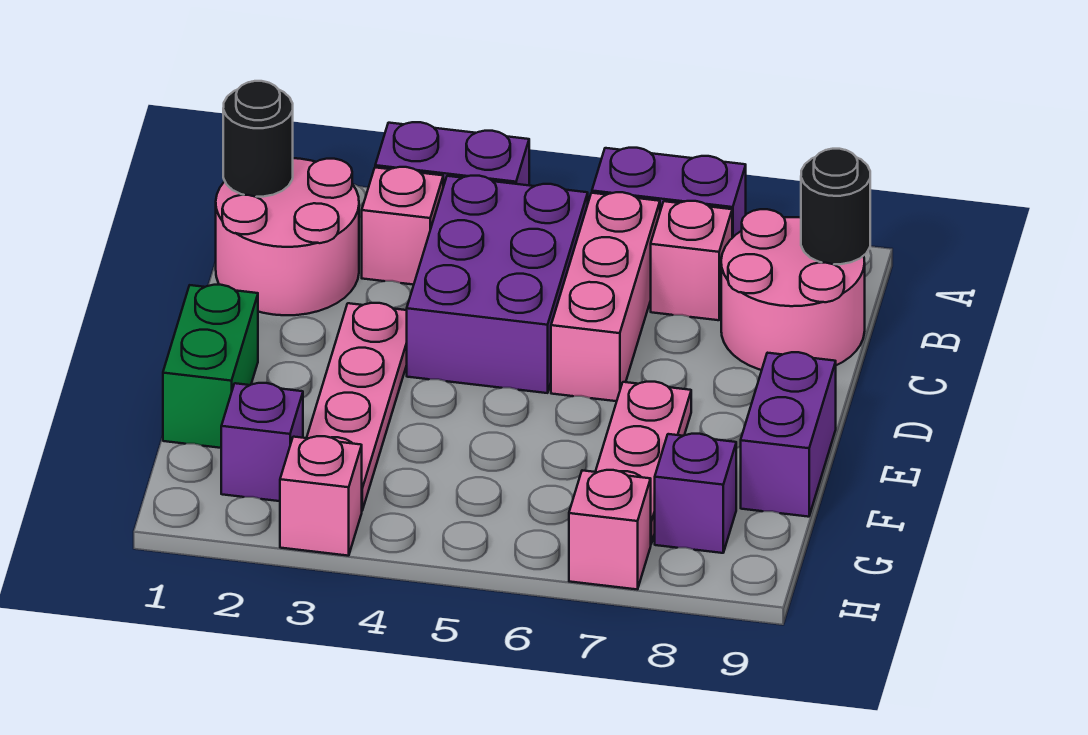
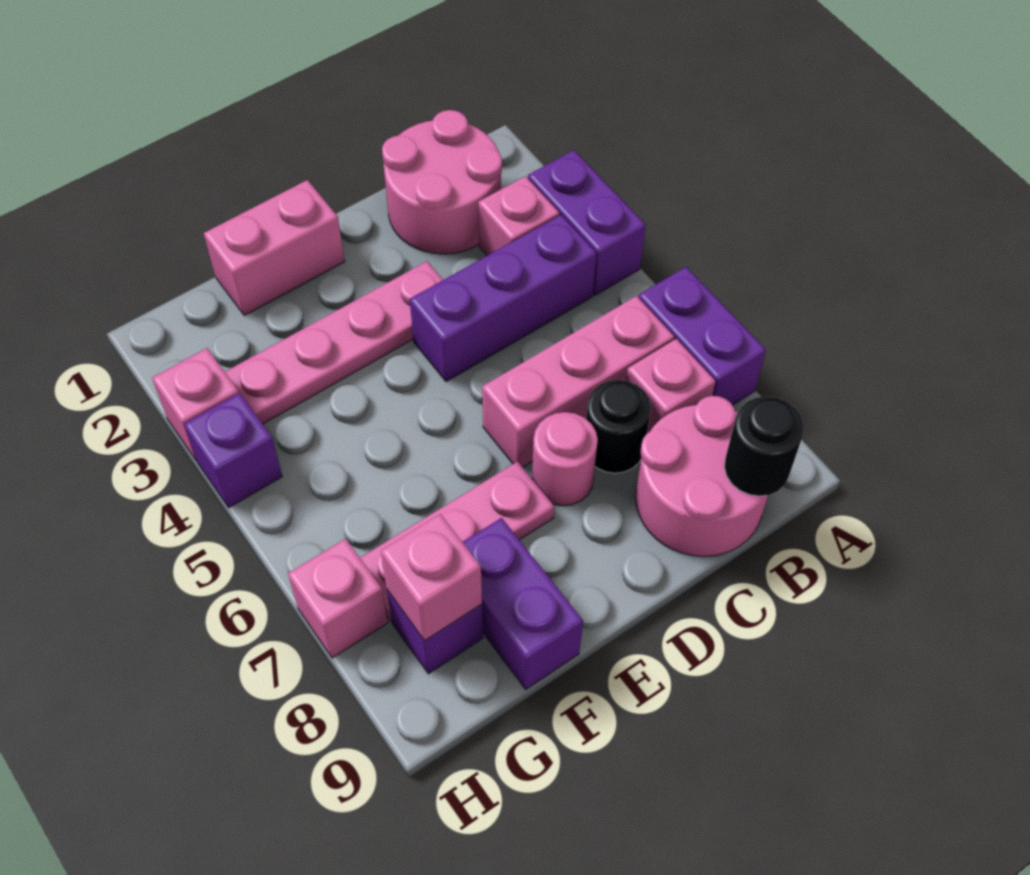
black round brick B1 level 2 -> black round brick C7 level 1
purple brick B4:D5 level 1 -> purple brick B4:D4 level 1
none -> pink round brick D7 level 1
green brick E1:F1 level 1 -> pink brick E1:F1 level 1
purple brick E9:F9 level 1 -> purple brick F8:F9 level 1
purple brick G2 level 1 -> purple brick H4 level 1
none -> pink brick G8 level 2

